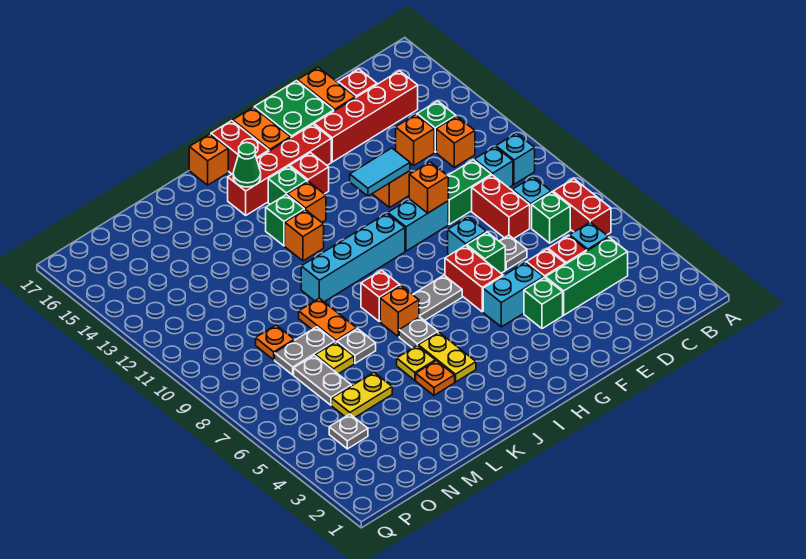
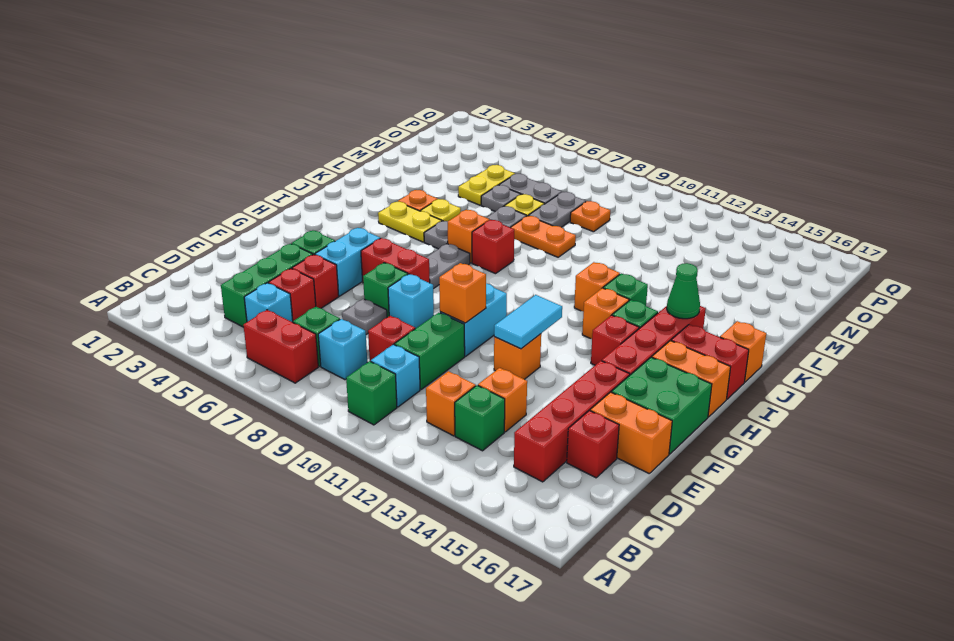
cyan brick B10 level 1 -> green brick B10 level 1
red brick D8:D9 level 1 -> red brick D9 level 1
cyan brick H10:K10 level 1 -> none
grey plate O4 level 1 -> grey plate M6 level 1

